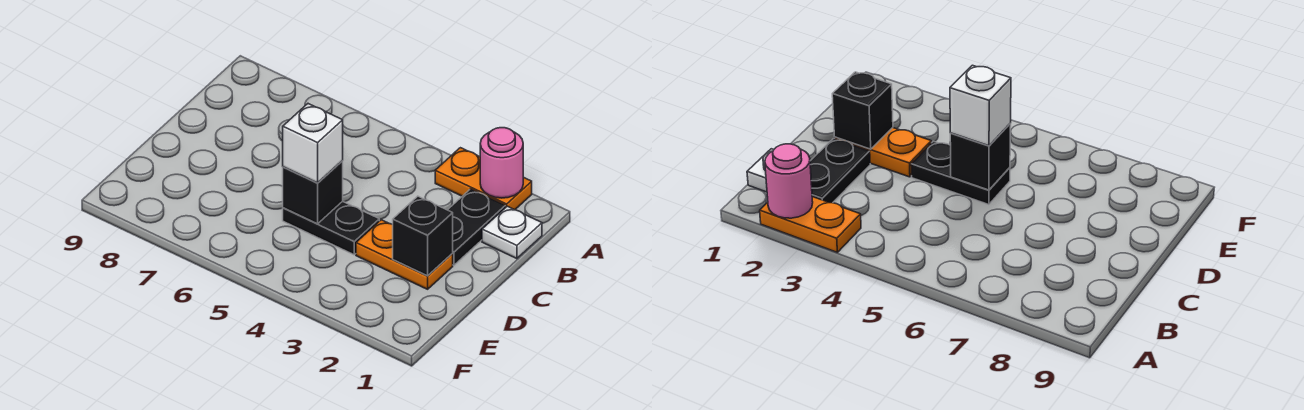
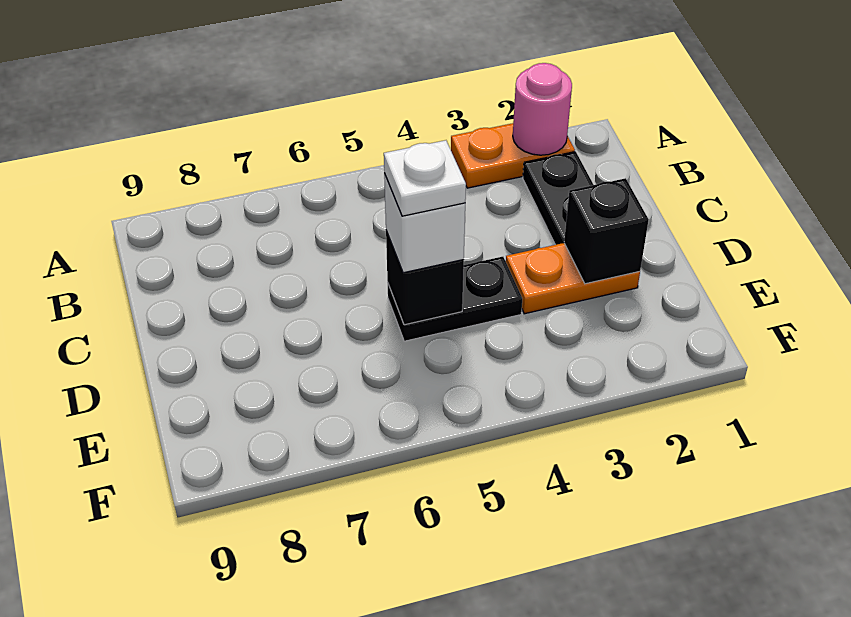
white plate B1 level 1 -> white plate D5 level 4

